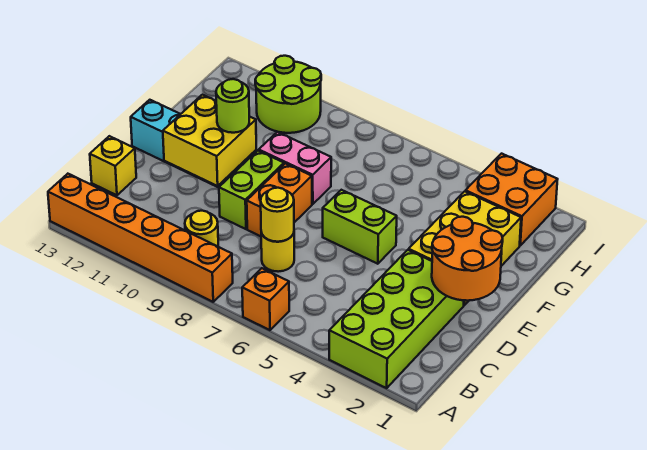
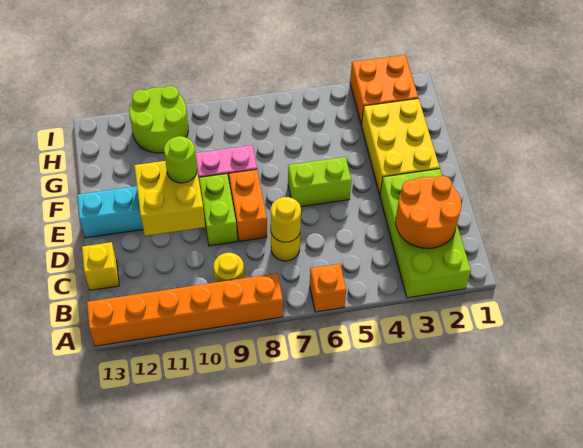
orange round brick D1:E2 level 2 -> orange round brick B2:C3 level 2

